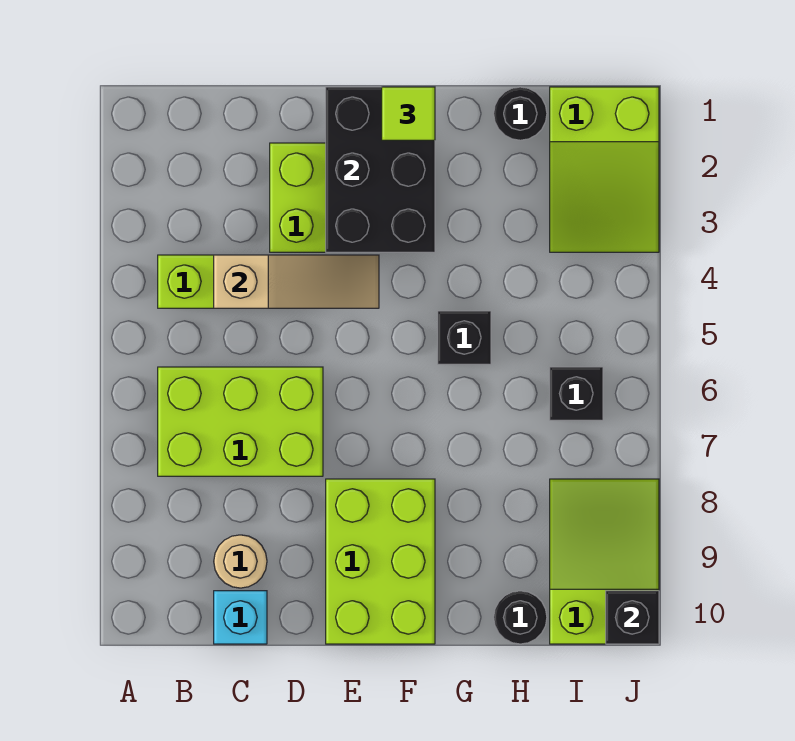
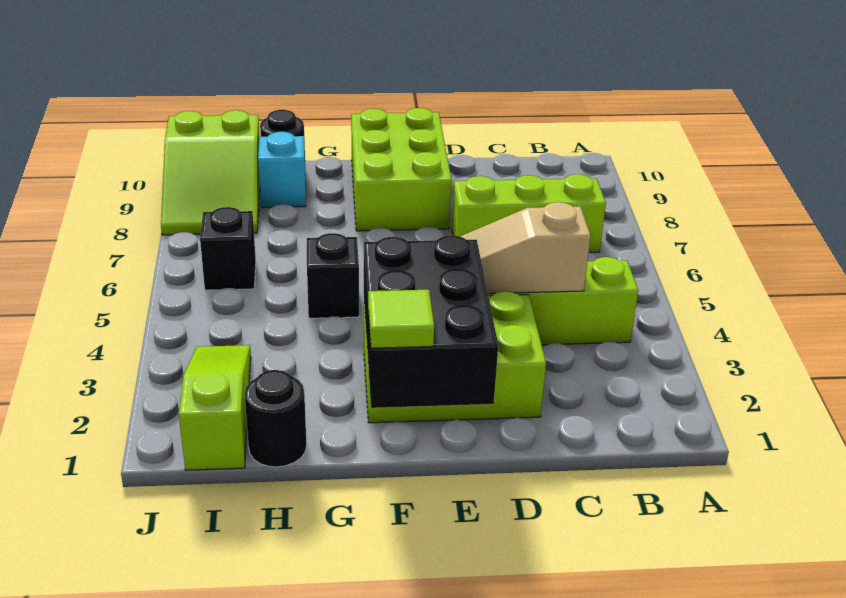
lime brick B6:D7 level 1 -> lime brick B7:D7 level 1
tan round brick C9 level 1 -> none
cyan brick C10 level 1 -> cyan brick H9 level 1
lime slope I1:J3 level 1 top 1 -> lime slope I1:I3 level 1 top 1
black brick J10 level 2 -> none

